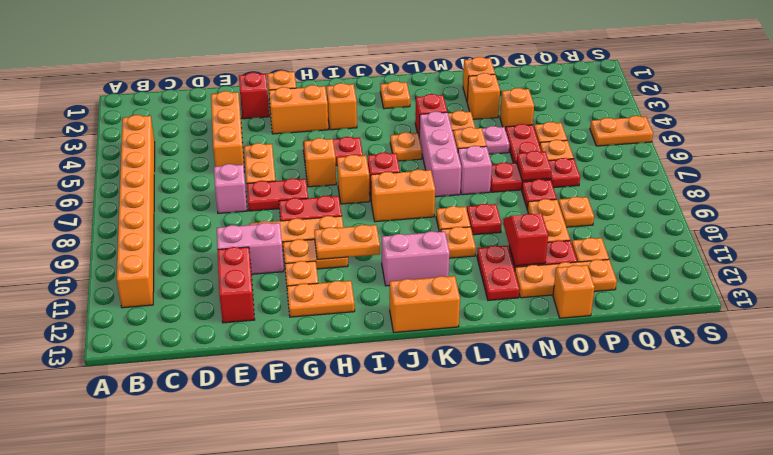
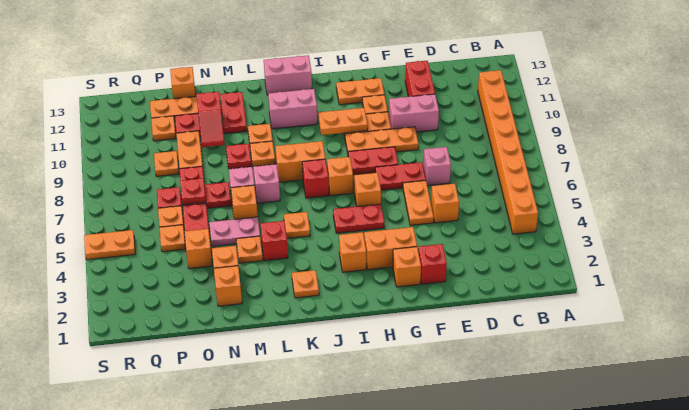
orange brick E3:E5 level 1 -> orange brick E5 level 1
orange brick J13:K13 level 1 -> pink brick J13:K13 level 1
pink brick L5:L7 level 1 -> pink brick L7 level 1

